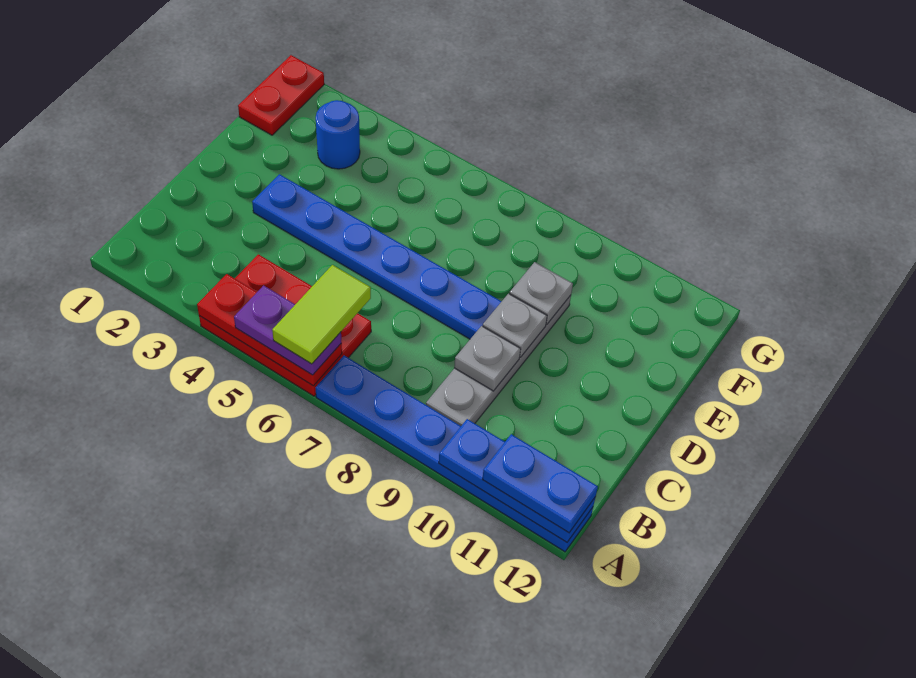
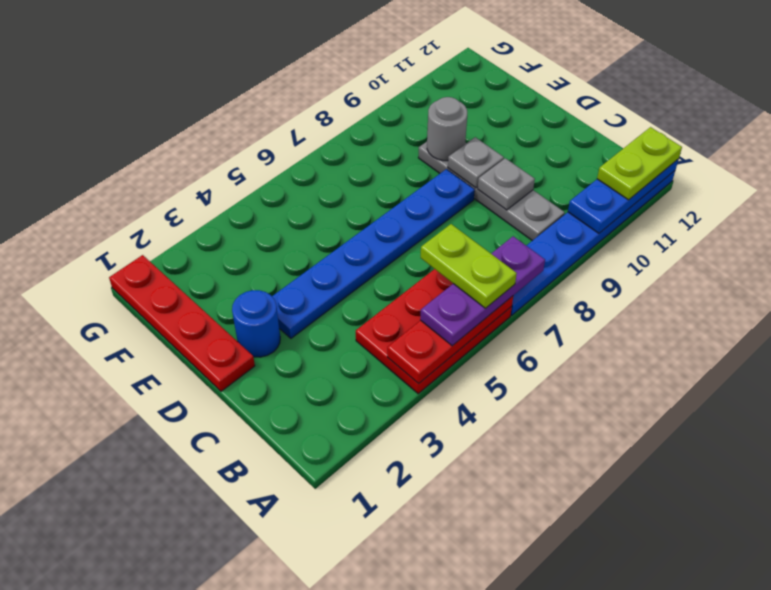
purple plate A5:A6 level 3 -> purple plate A5:A7 level 3
lime tile A6:B6 level 4 -> lime plate A6:B6 level 4
blue plate A11:A12 level 3 -> lime plate A11:A12 level 3
grey plate E9 level 2 -> grey round brick E9 level 2
red plate F1:G1 level 1 -> red plate D1:G1 level 1
blue round brick F3 level 1 -> blue round brick D2 level 1

